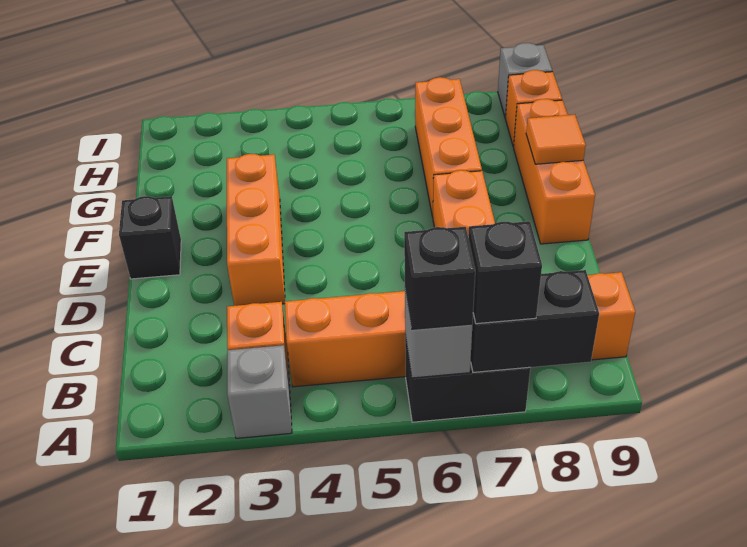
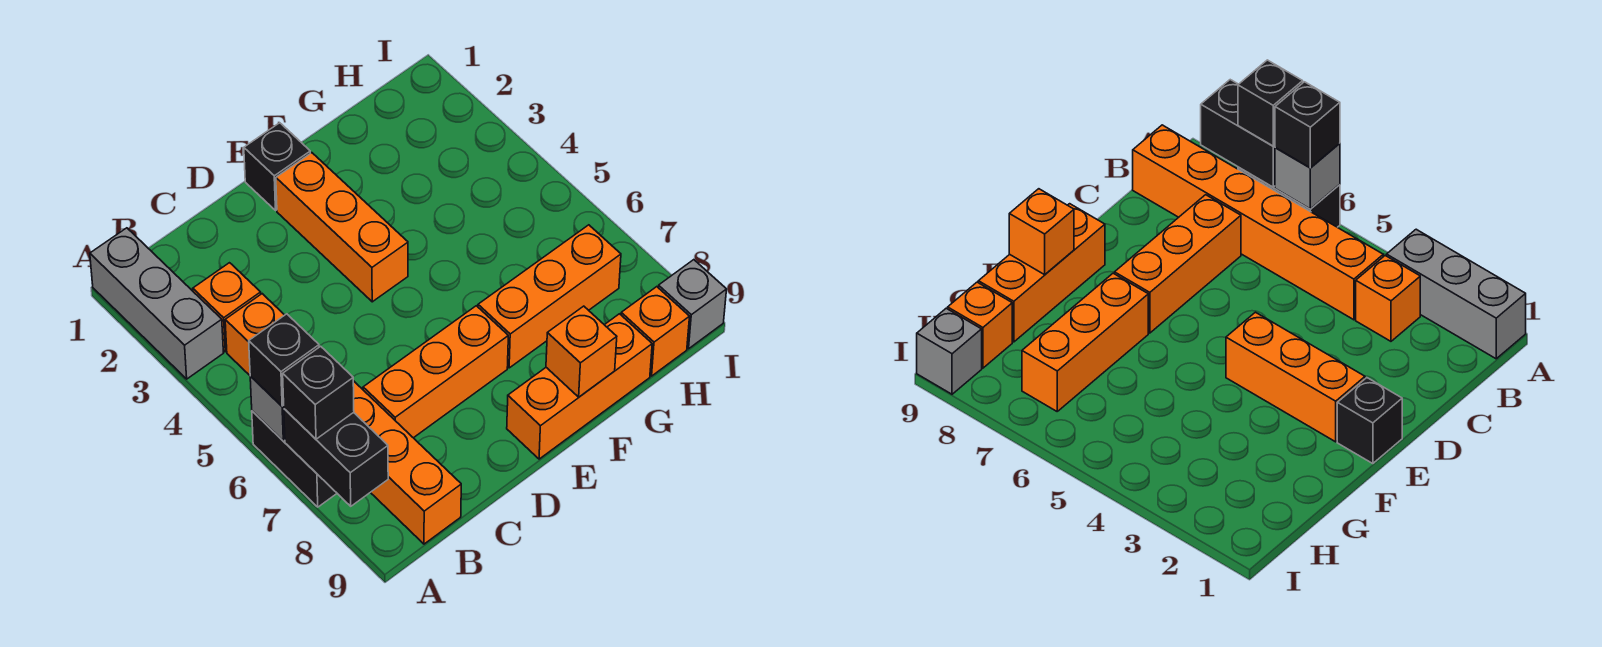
grey brick A3 level 1 -> grey brick A1:A3 level 1
orange brick D3:F3 level 1 -> orange brick E2:E4 level 1
orange tile F9 level 2 -> orange brick F9 level 2

